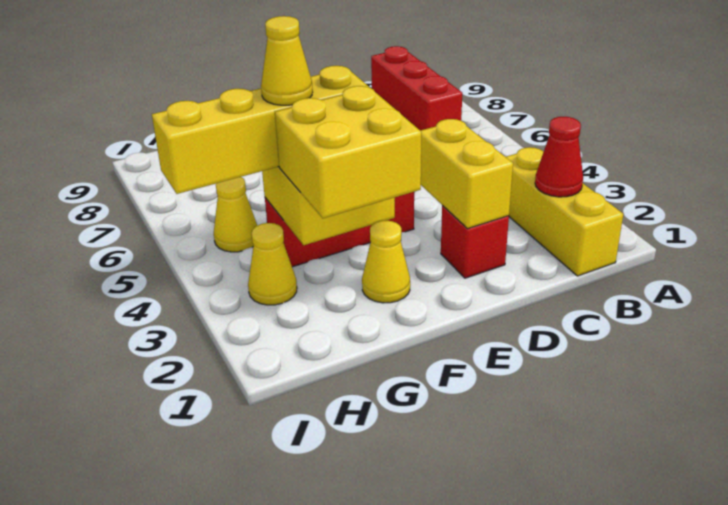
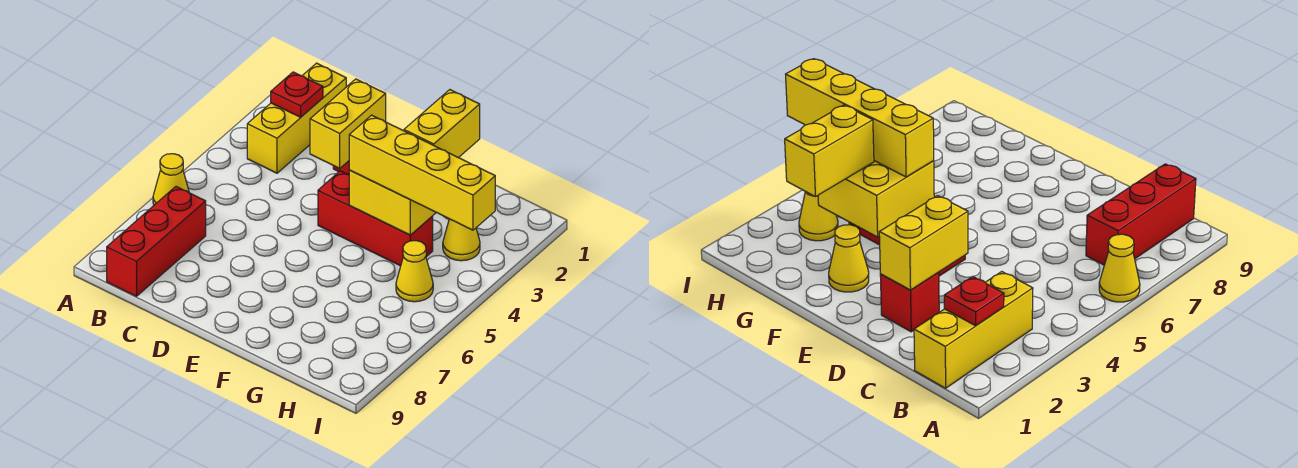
red cone B2 level 2 -> red plate B2 level 2
yellow brick F2:G3 level 3 -> yellow brick G2:G3 level 3
yellow cone G4 level 4 -> yellow cone A6 level 1

